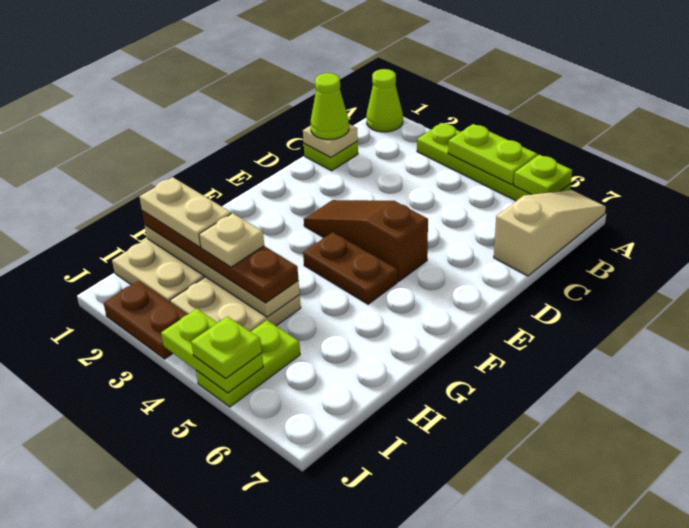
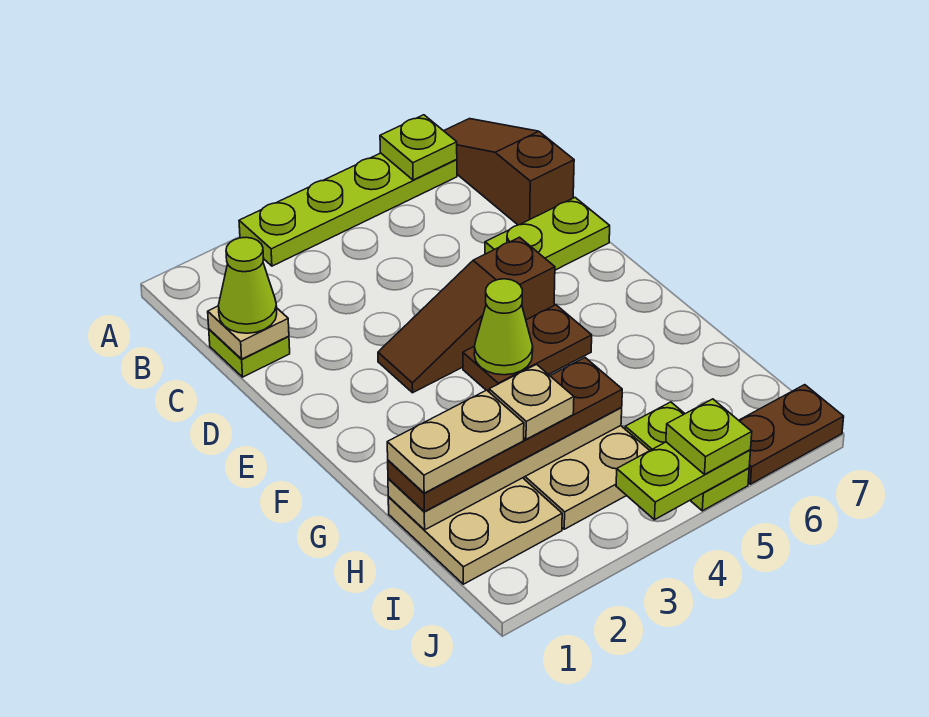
lime cone A1 level 1 -> lime cone F4 level 2
lime plate A4:A5 level 2 -> lime plate D6:D7 level 1
tan slope A7:C7 level 1 top C -> brown slope A7:C7 level 1 top C
brown plate J2:J3 level 1 -> brown plate J6:J7 level 1

